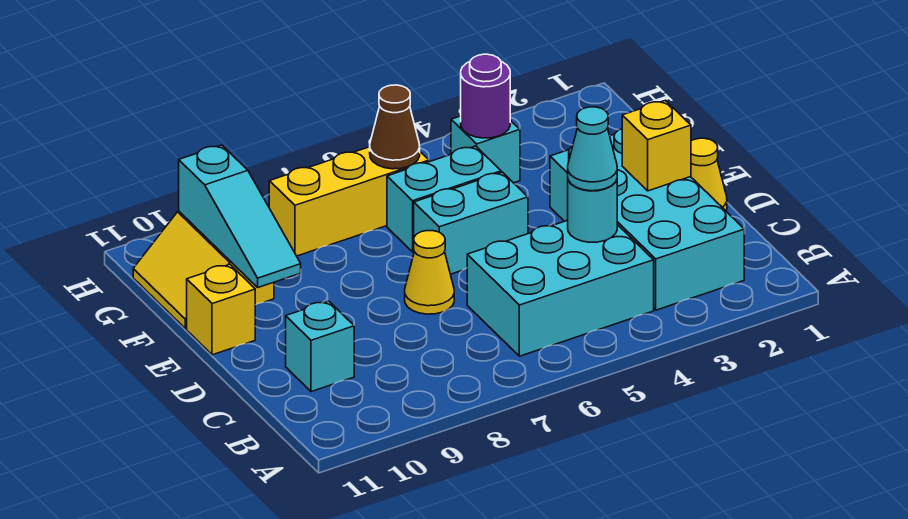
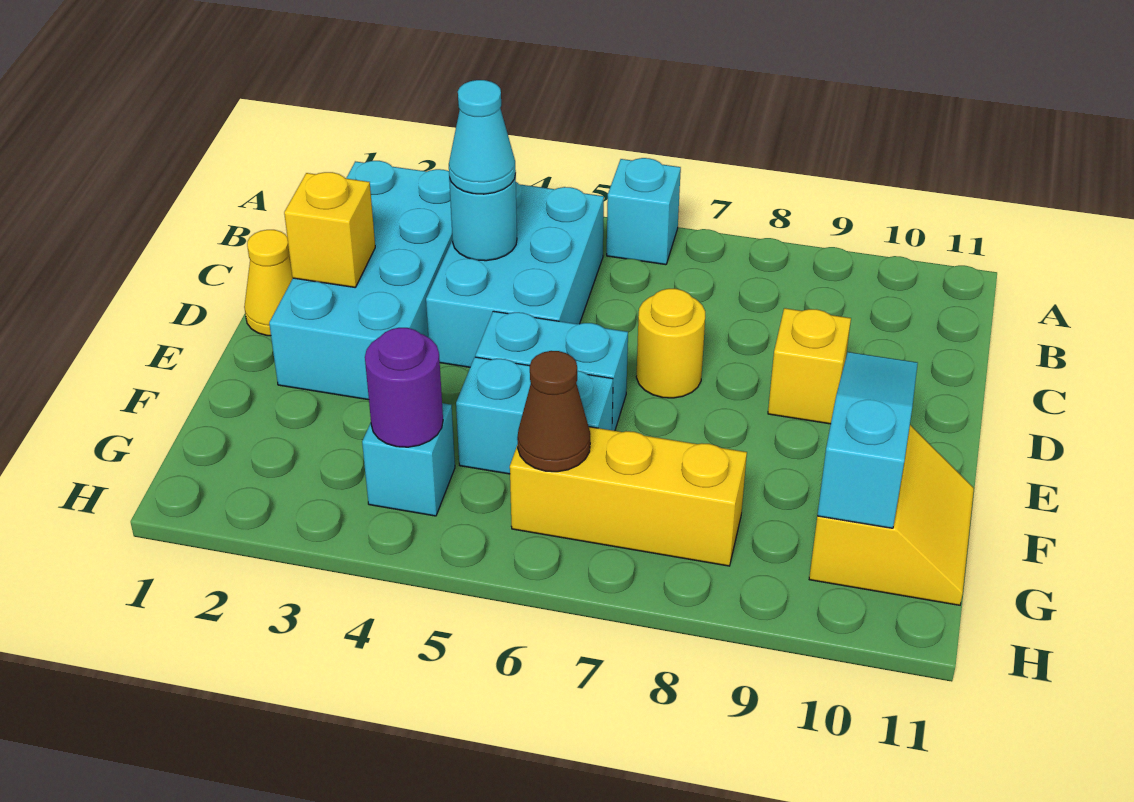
cyan brick B4:C6 level 1 -> cyan brick B4:D5 level 1
cyan brick C10 level 1 -> cyan brick A6 level 1
yellow cone D7 level 1 -> yellow round brick D7 level 1
yellow brick E11 level 1 -> yellow brick D9 level 1

